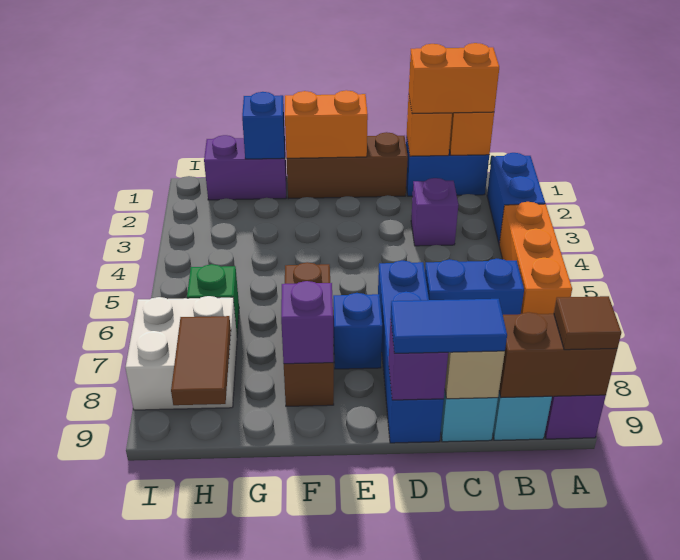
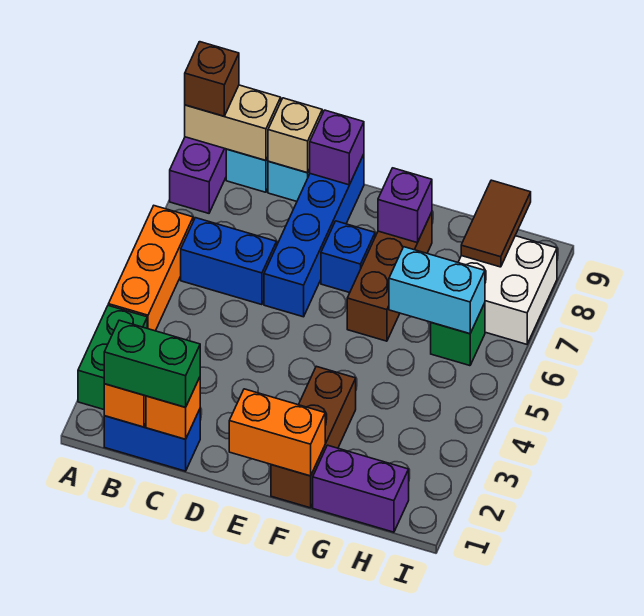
blue brick A2:A3 level 1 -> green brick A2:A3 level 1
brown brick A9:B9 level 2 -> tan brick A9:B9 level 2
brown tile A9 level 3 -> brown brick A9 level 3
orange brick B1:C1 level 3 -> green brick B1:C1 level 3
purple brick C3 level 1 -> none
blue tile C9:D9 level 3 -> none
brown brick D1:F1 level 1 -> brown brick F1:F3 level 1
blue brick G1 level 2 -> none
none -> cyan brick G6:H6 level 2

